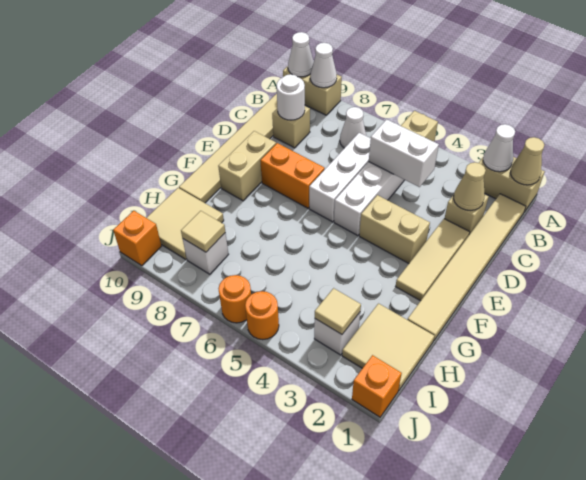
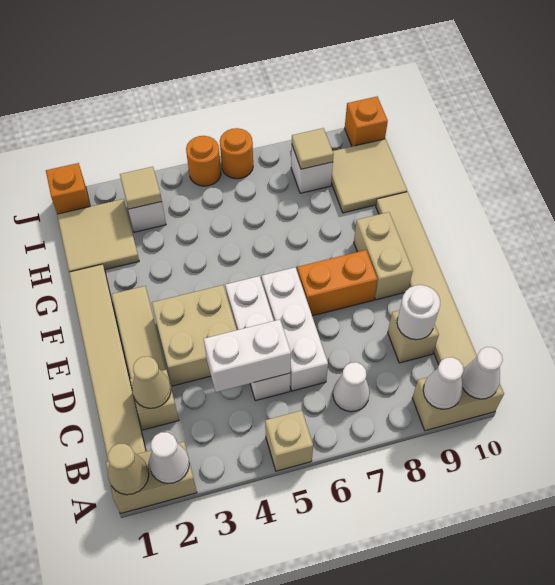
tan brick E3:E4 level 1 -> tan brick D3:E4 level 1

